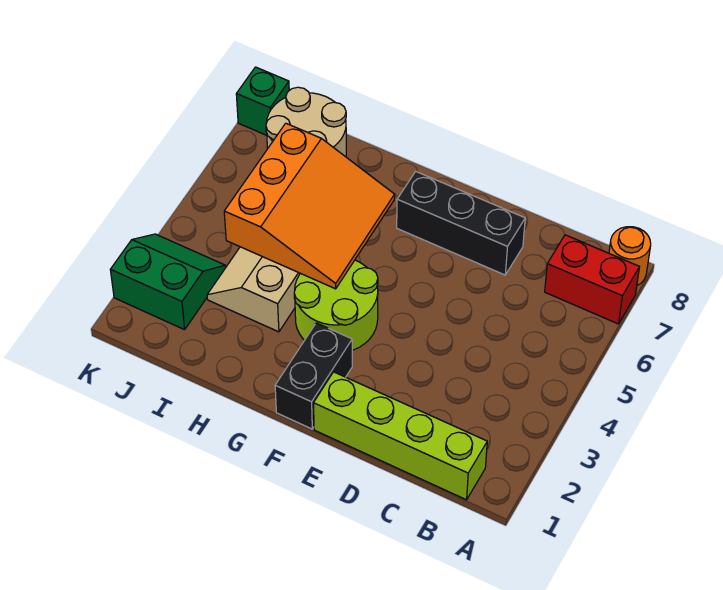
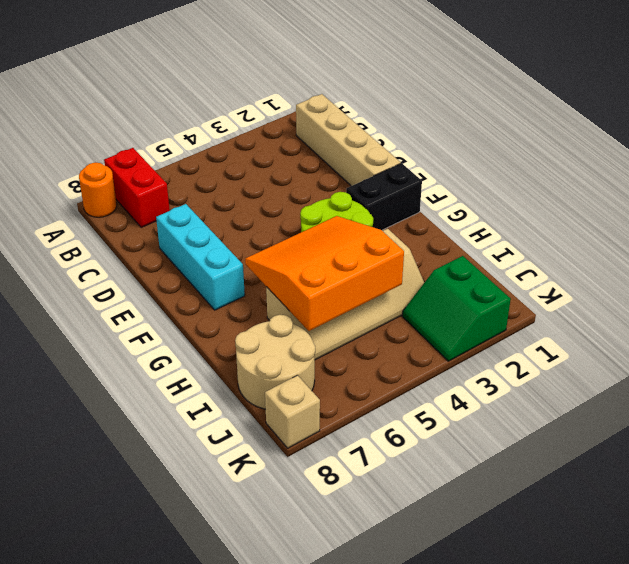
lime brick B1:E1 level 1 -> tan brick B1:E1 level 1
black brick D7:F7 level 1 -> cyan brick D7:F7 level 1
green brick K8 level 1 -> tan brick K8 level 1

